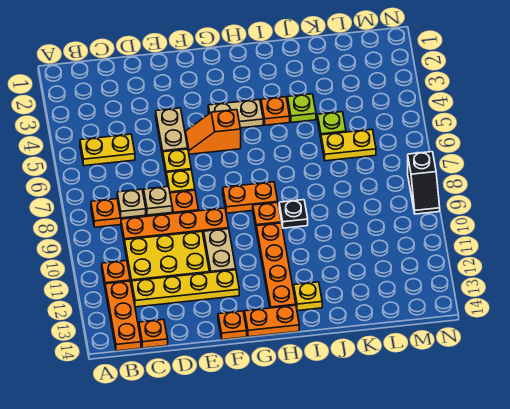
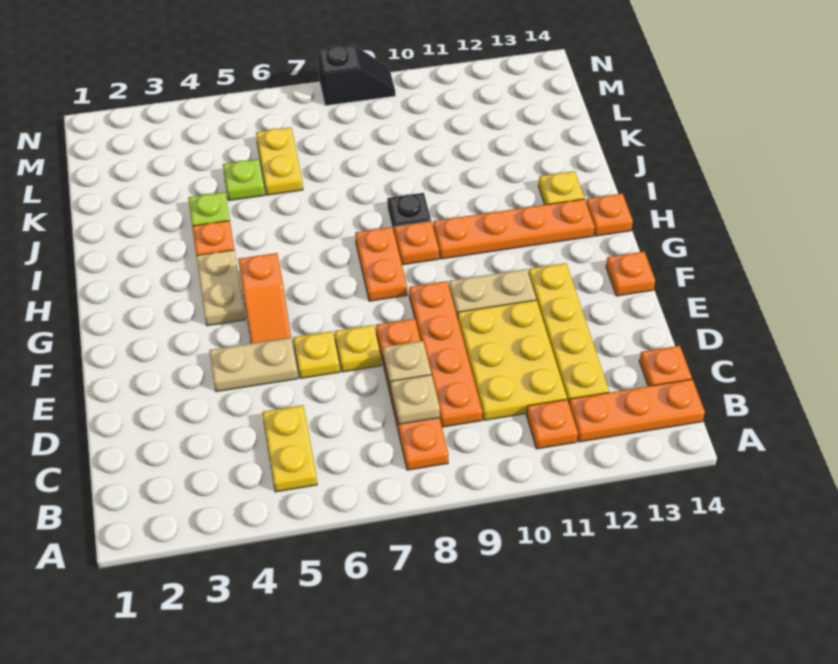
orange plate G14:H14 level 1 -> orange plate H14 level 1

